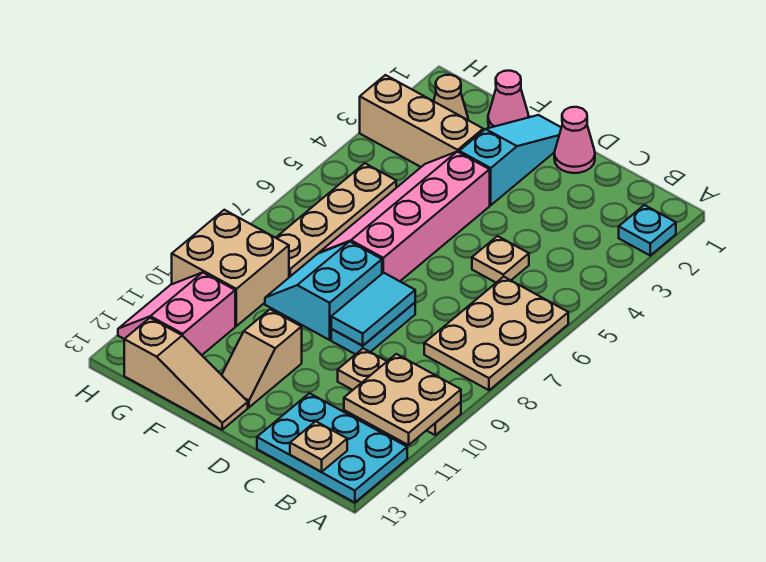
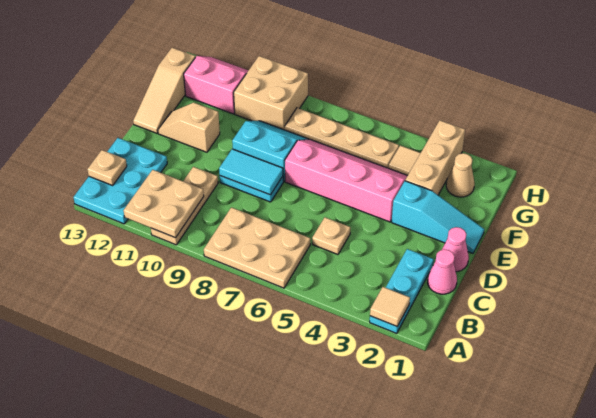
cyan plate A2 level 1 -> cyan plate A2:C2 level 1
none -> tan tile A2 level 2
pink cone F1 level 1 -> pink cone C1 level 1
none -> tan tile G4 level 1

